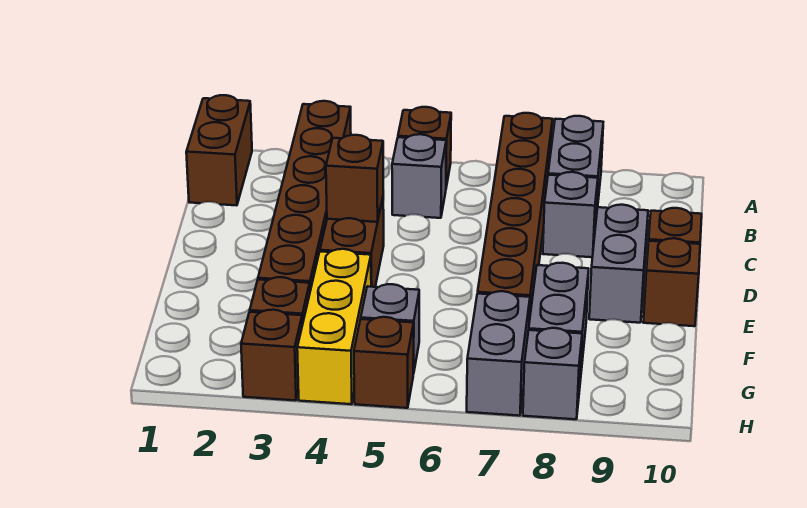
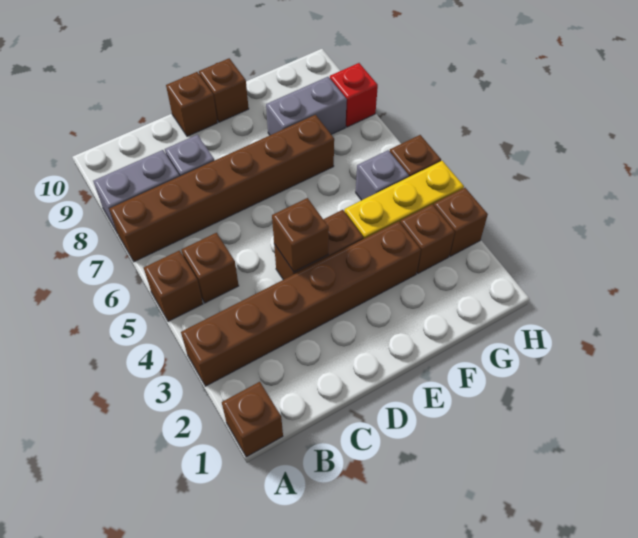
brown brick A1:B1 level 1 -> brown brick A1 level 1
grey brick B5 level 1 -> brown brick B5 level 1
grey brick D9:E9 level 1 -> none
grey brick G7:H7 level 1 -> none
grey brick H8 level 1 -> red brick H8 level 1

